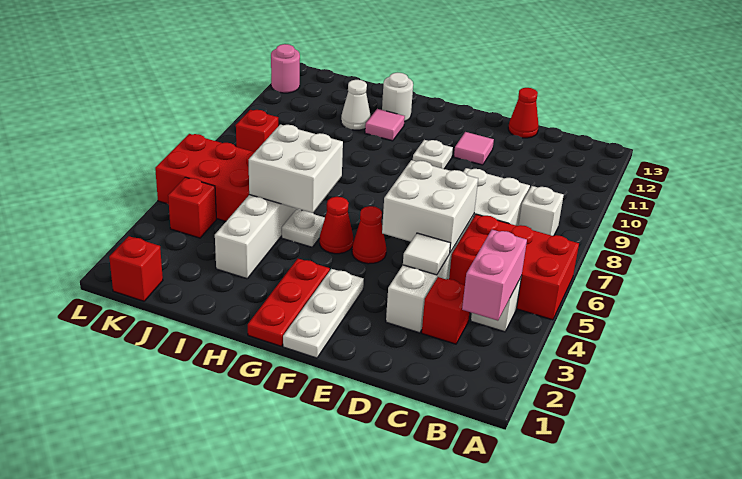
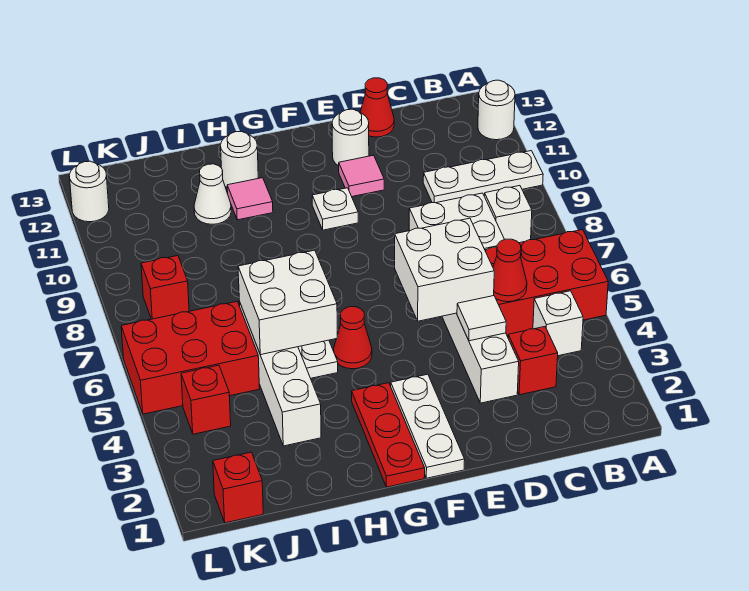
none -> white plate A10:C10 level 1
none -> white round brick A12 level 1
pink brick B3:B4 level 2 -> none
none -> white round brick E12 level 1
red cone F5 level 1 -> red cone C5 level 2
pink round brick L12 level 1 -> white round brick L12 level 1

